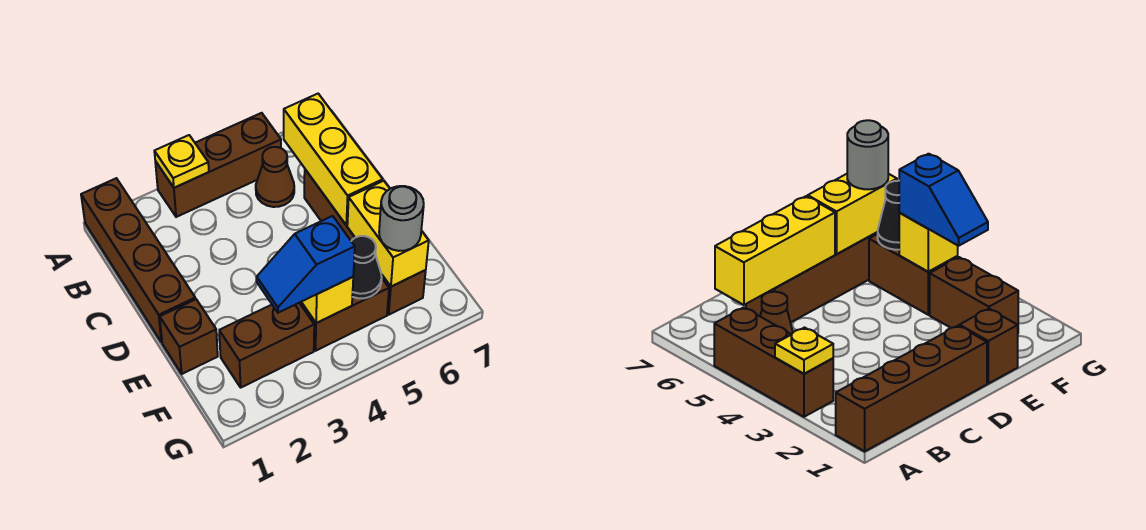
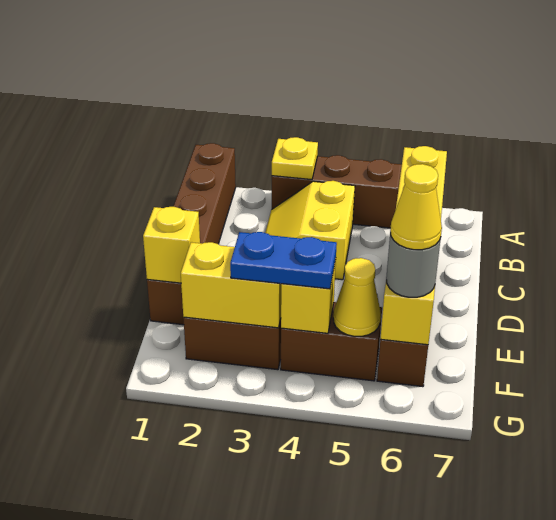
none -> yellow slope B3:C4 level 1 top 4
brown cone B5 level 1 -> none
none -> yellow brick E1 level 2
none -> yellow brick F2:F3 level 2
blue slope F3:F4 level 3 top 4 -> blue plate F3:F4 level 3
black cone F5 level 2 -> yellow cone F5 level 2
none -> yellow cone F6 level 4

